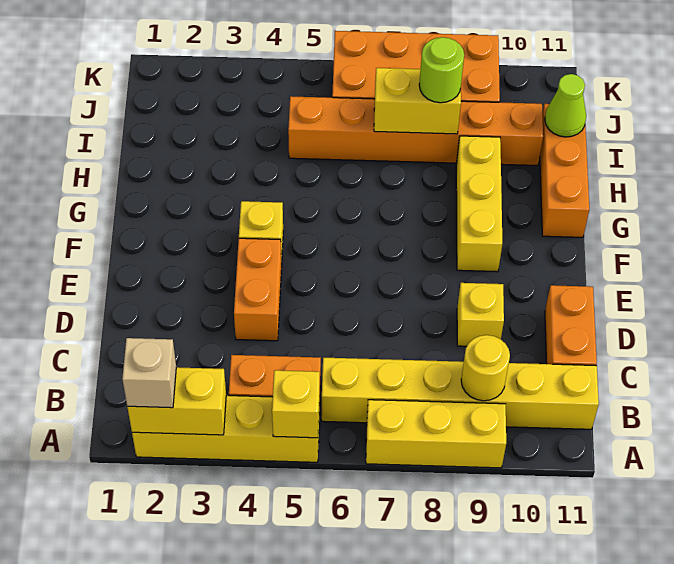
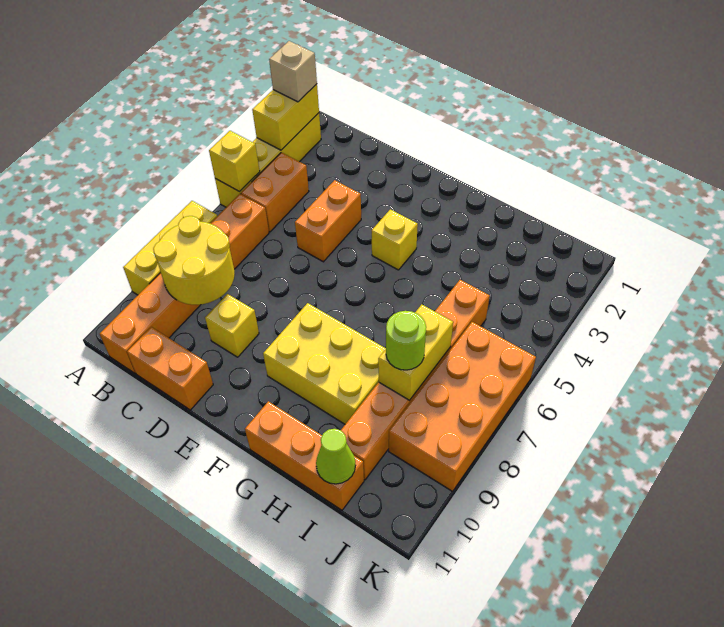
yellow brick B6:B11 level 1 -> orange brick B6:B11 level 1
yellow round brick B9 level 2 -> yellow round brick B8:C9 level 2
orange brick D4:E4 level 1 -> orange brick D4:D5 level 1
yellow brick F9:H9 level 1 -> yellow brick F8:H9 level 1

